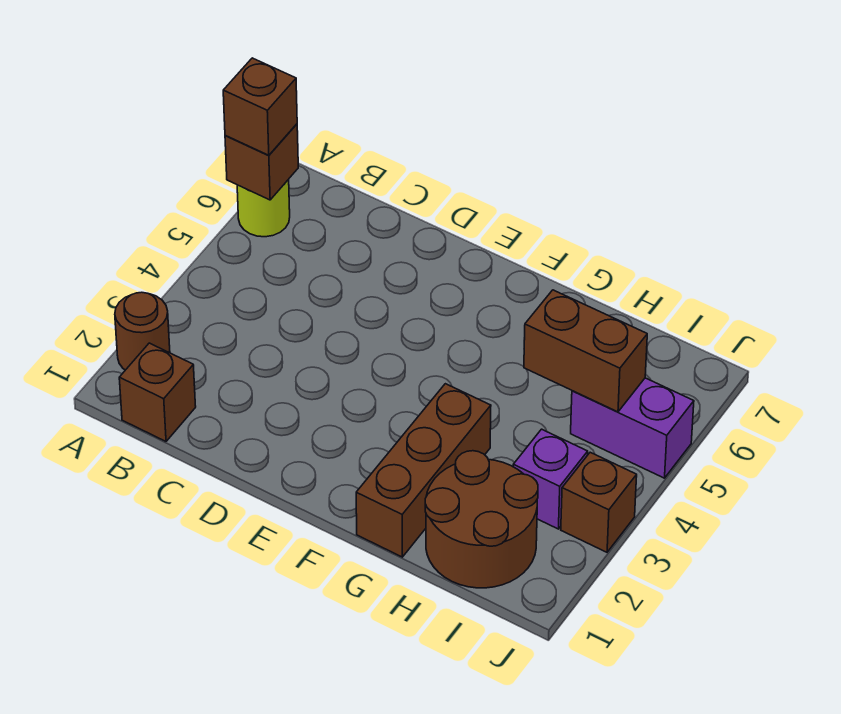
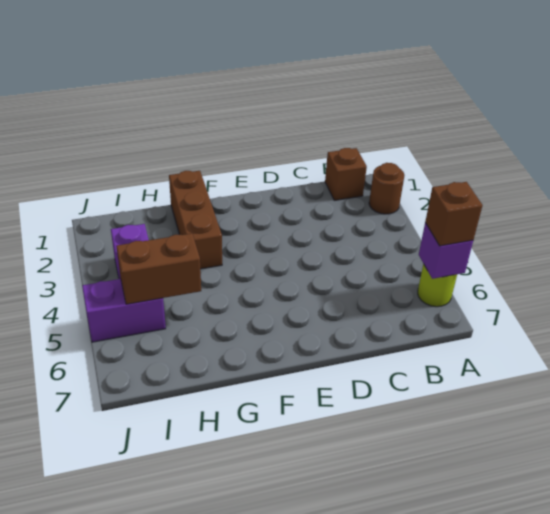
brown brick A6 level 2 -> purple brick A6 level 2
brown round brick H1:I2 level 1 -> none
brown brick J3 level 1 -> none

